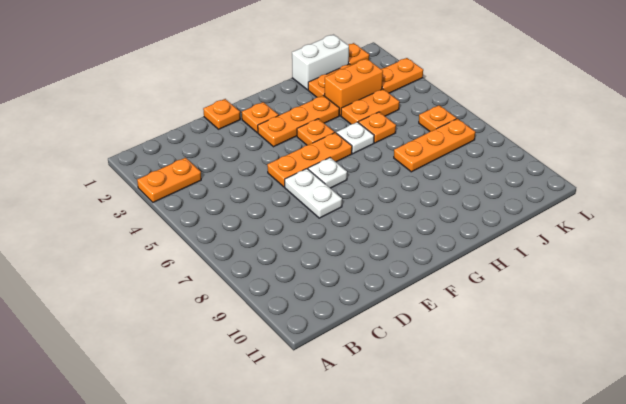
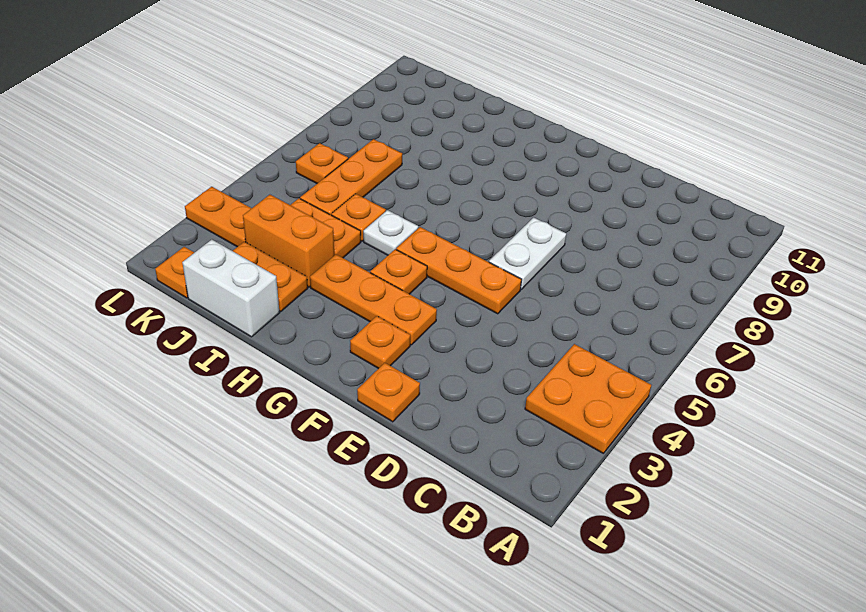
orange plate A3:B3 level 1 -> orange plate A3:B4 level 1
white plate F6 level 1 -> none
orange plate I7:K7 level 1 -> orange plate J5:J7 level 1

